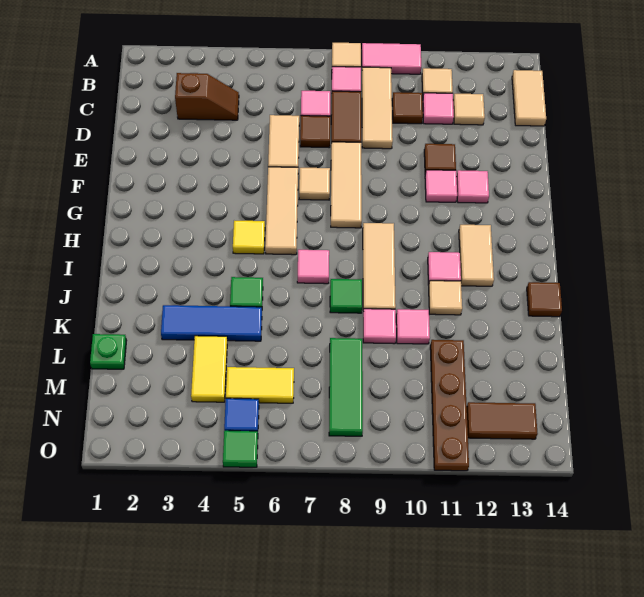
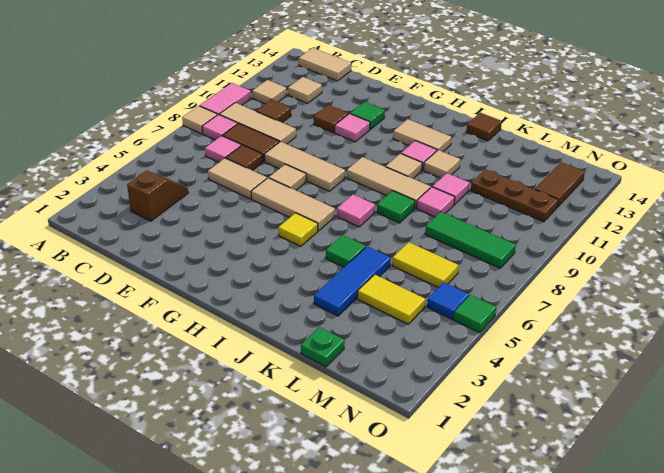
pink tile C11 level 1 -> none
pink tile F12 level 1 -> green tile F12 level 1
none -> tan tile I10 level 1
brown plate L11:O11 level 1 -> brown plate L11:N11 level 1
yellow tile M5:M6 level 1 -> yellow tile L6:M6 level 1

